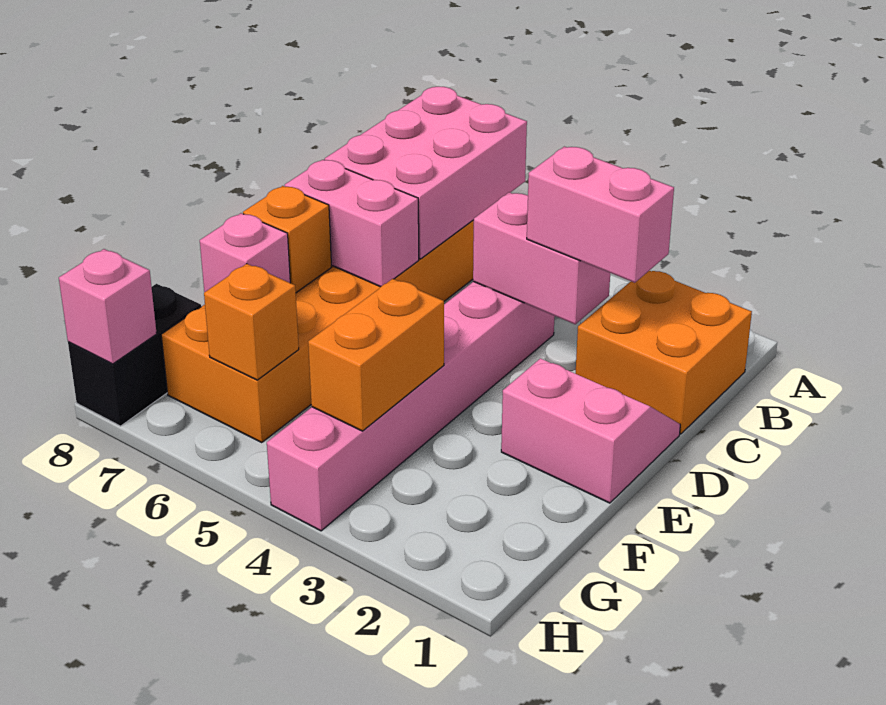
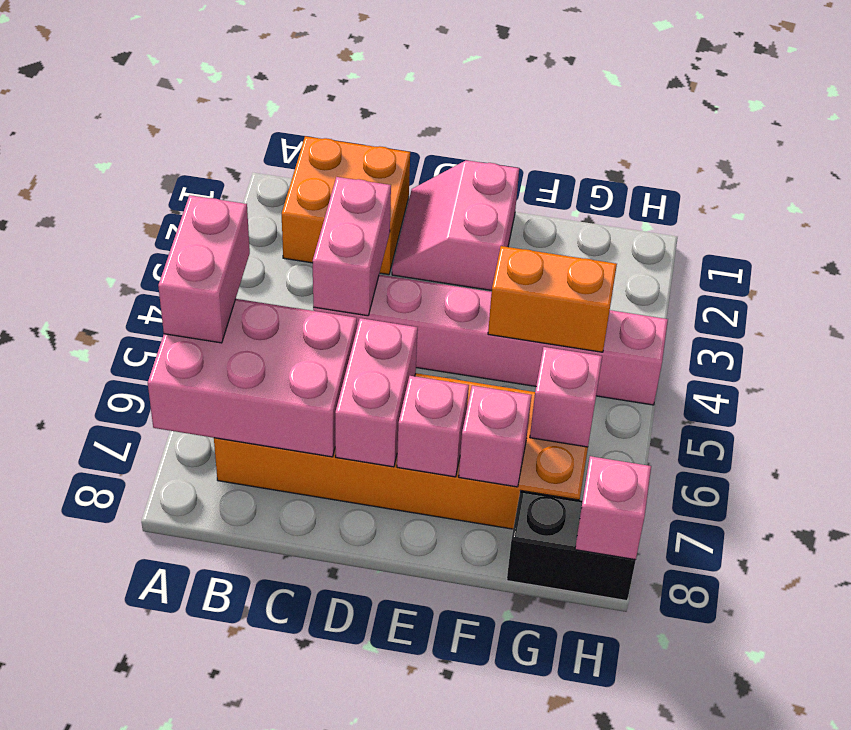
pink brick C2:C3 level 3 -> pink brick A5:A6 level 3
orange brick E7 level 2 -> pink brick E7 level 2
orange brick G6 level 2 -> pink brick G6 level 2

